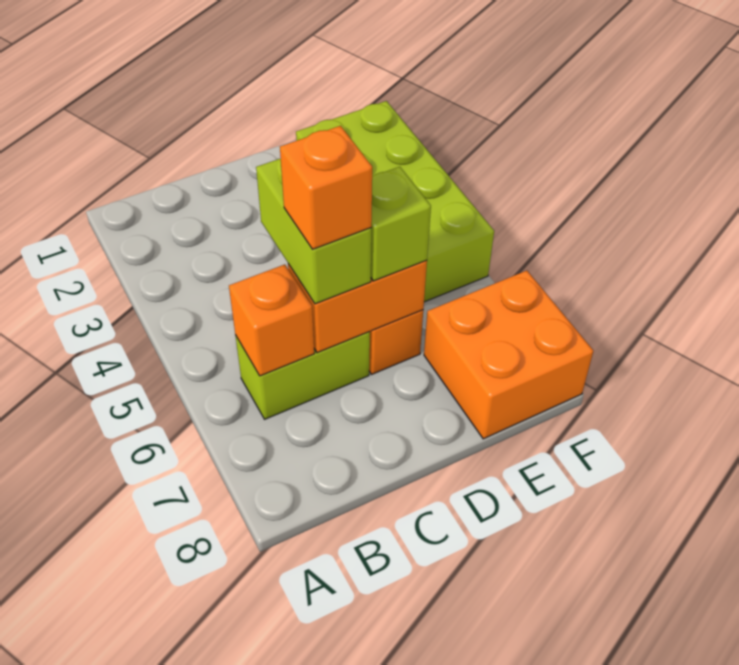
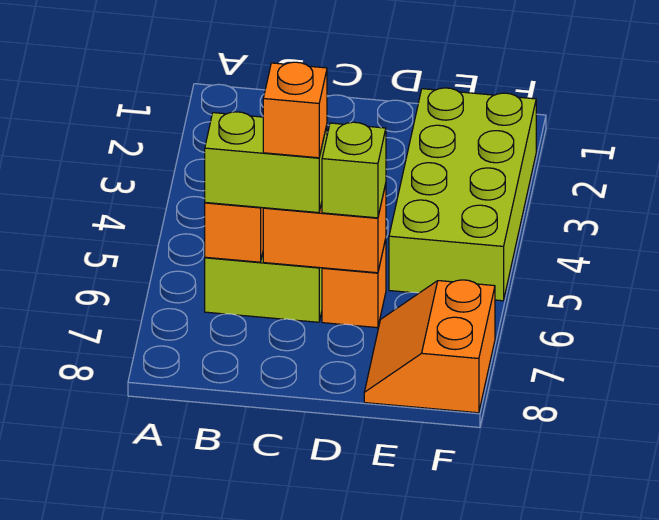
lime brick C5:C6 level 3 -> lime brick B6:C6 level 3
orange brick E7:F8 level 1 -> orange slope E7:F8 level 1 top F

